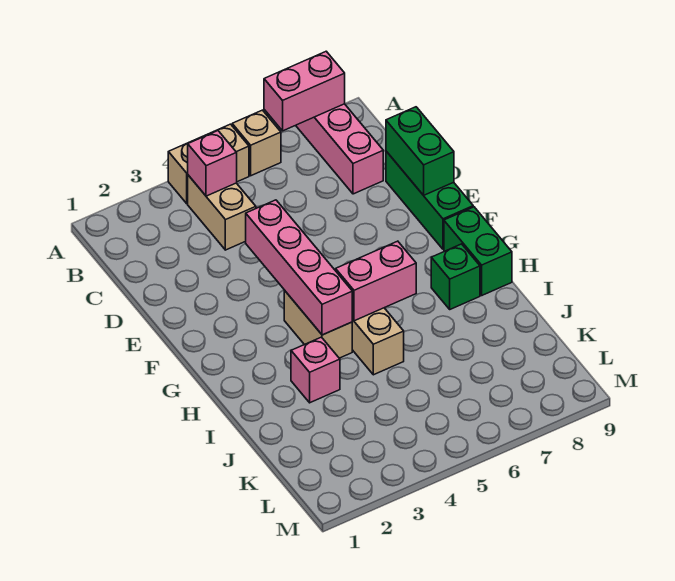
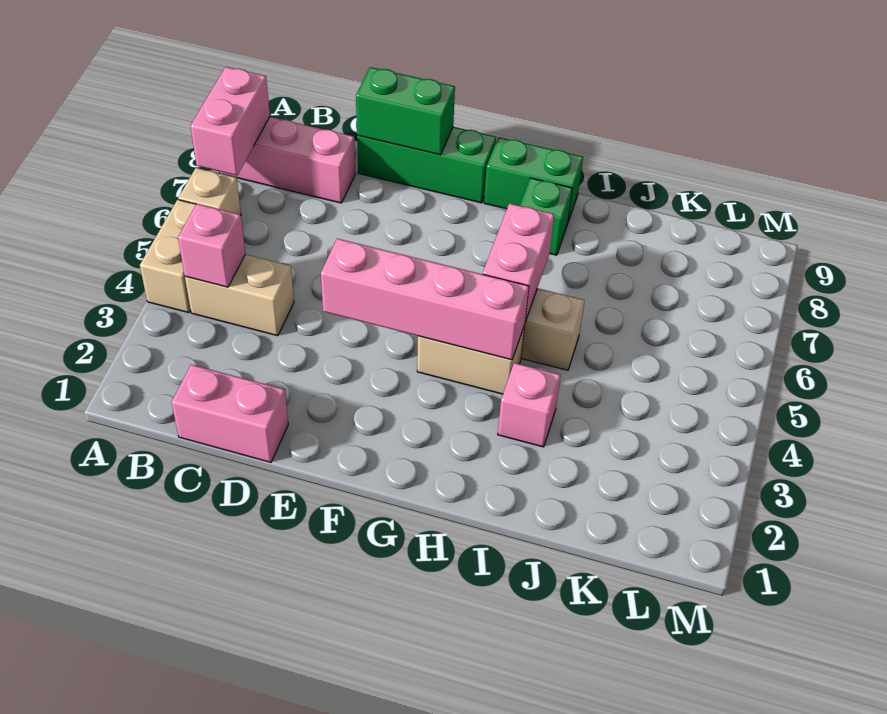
none -> pink brick C1:D1 level 1

